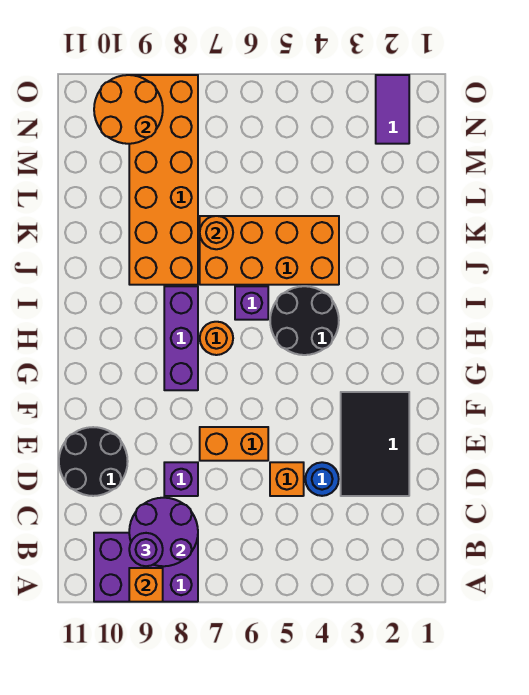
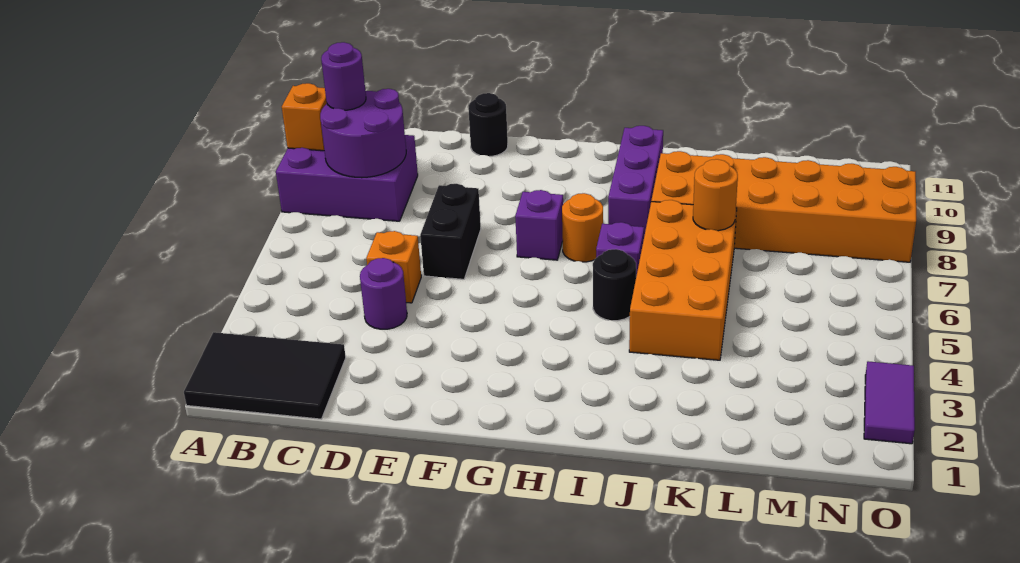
purple brick A8:B10 level 1 -> purple brick A8:C9 level 1
black tile D2:F3 level 1 -> black tile A1:C2 level 1
blue round brick D4 level 1 -> purple round brick D4 level 1
purple brick D8 level 1 -> purple brick G7 level 1
black round brick D10:E11 level 1 -> black round brick E11 level 1
orange brick E6:E7 level 1 -> black brick E6:E7 level 1
purple brick G8:I8 level 1 -> purple brick I8:I10 level 1
black round brick H4:I5 level 1 -> black round brick I5 level 1
purple tile N2:O2 level 1 -> purple tile O2:O3 level 1
orange round brick N9:O10 level 2 -> none

